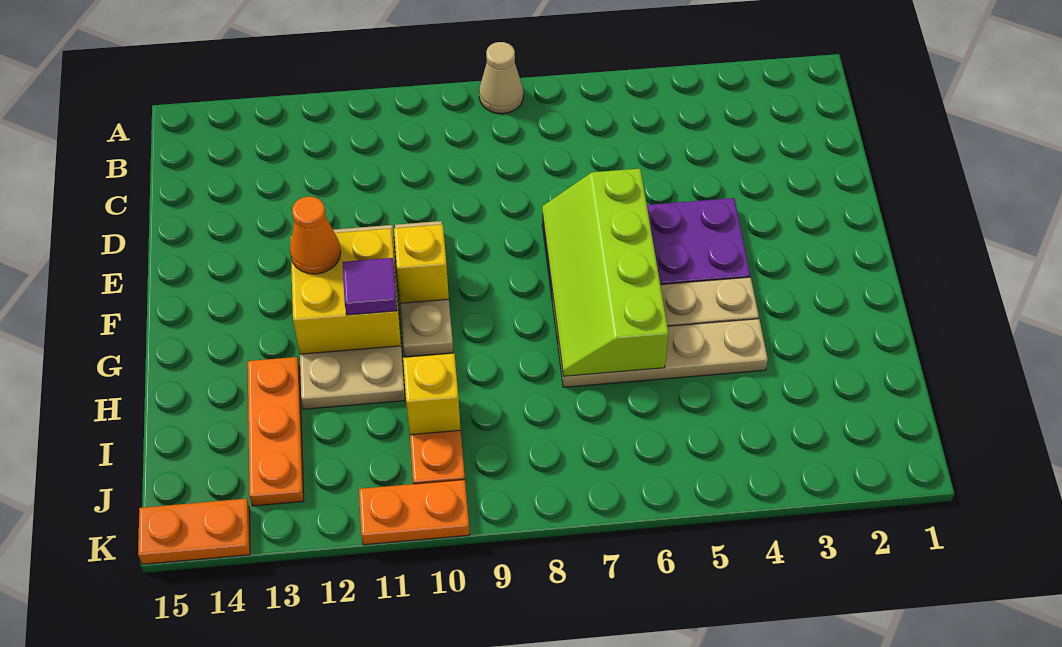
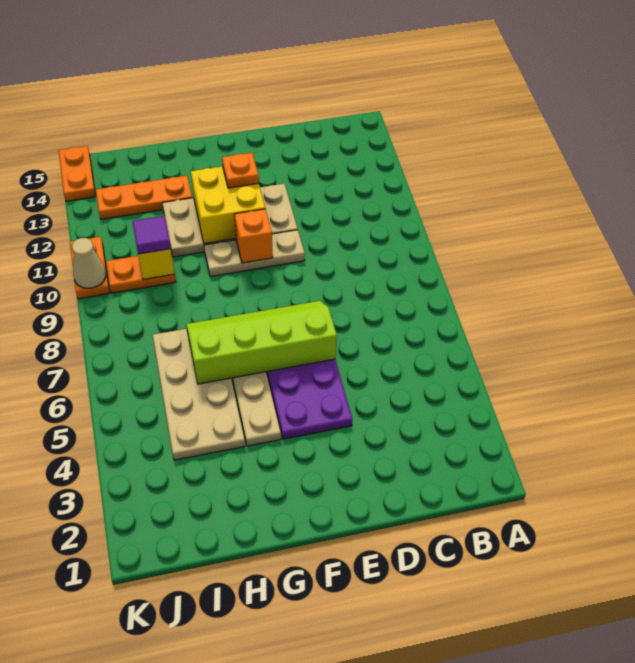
tan cone A8 level 1 -> tan cone K10 level 2
yellow brick F10 level 2 -> orange brick F10 level 2
orange cone F12 level 3 -> orange plate F12 level 3
purple tile G11 level 3 -> purple tile I10 level 3
tan plate H4:H7 level 1 -> tan plate H4:I7 level 1

